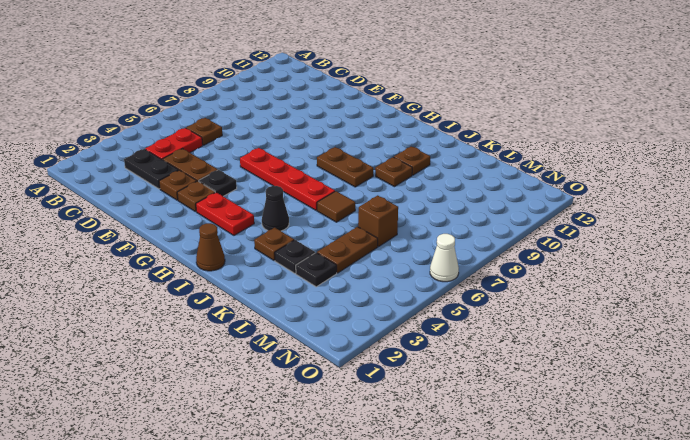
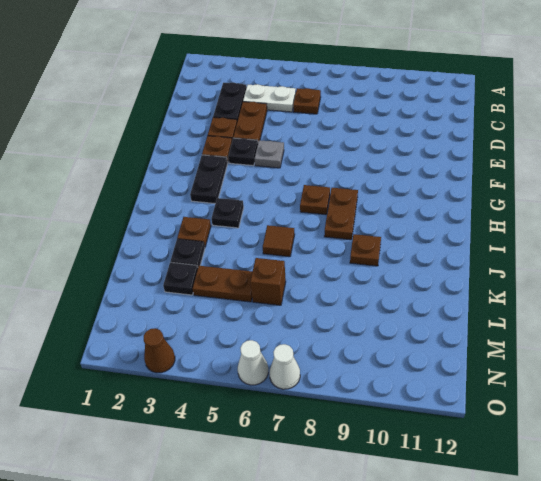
red plate C4:C5 level 1 -> white plate C4:C5 level 1
none -> grey plate F5 level 1
red plate F6:I6 level 1 -> none
red plate G3:H3 level 1 -> black plate G3:H3 level 1
brown cone I1 level 1 -> brown cone O3 level 1
black cone I4 level 1 -> black plate I4 level 1
brown plate J10 level 1 -> brown plate H7 level 1
none -> white cone O7 level 1

